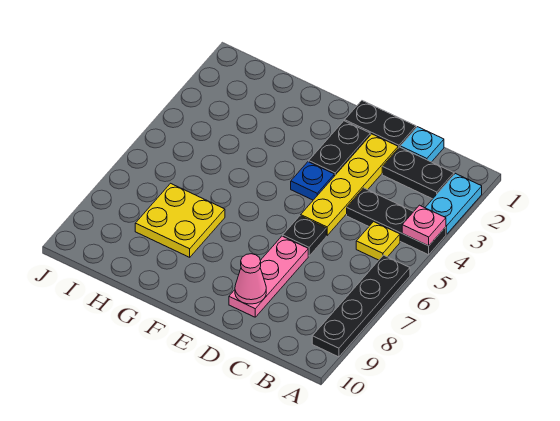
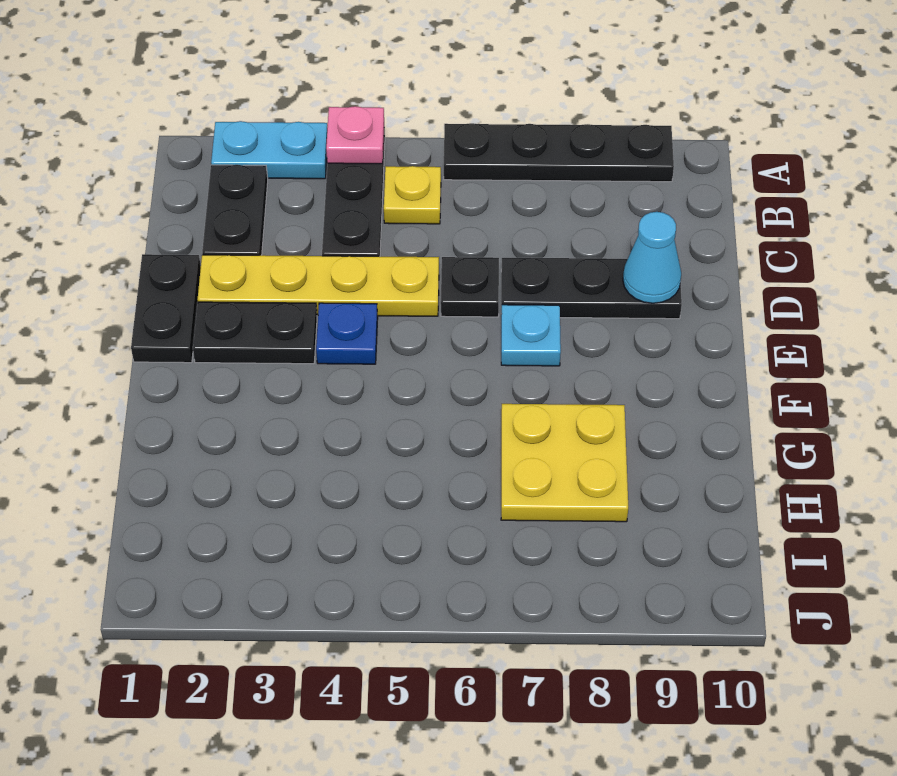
cyan plate C1 level 1 -> cyan plate E7 level 1
pink plate D7:D9 level 1 -> black plate D7:D9 level 1
pink cone D9 level 2 -> cyan cone D9 level 2

